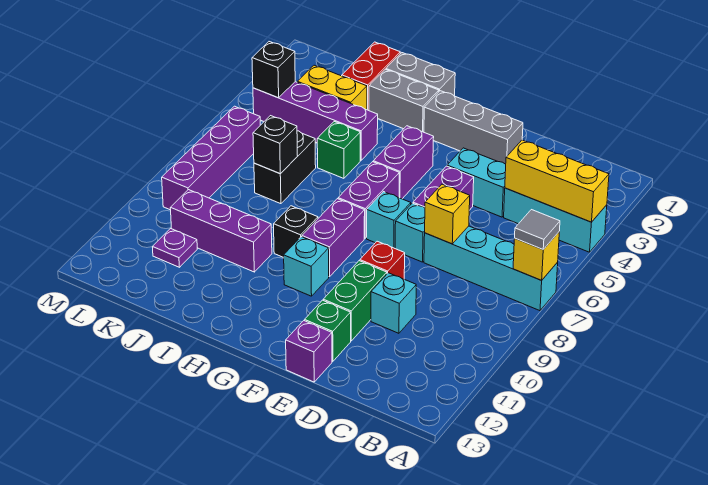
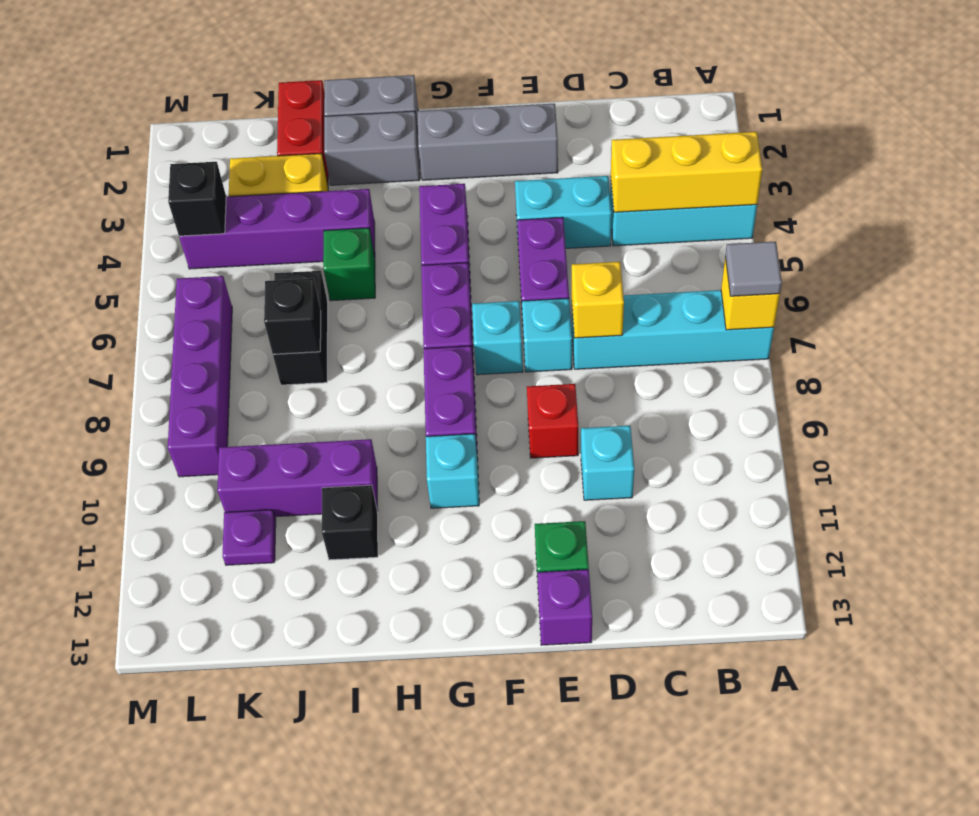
green brick E10:E11 level 1 -> none
black brick H9 level 1 -> black brick I11 level 1

